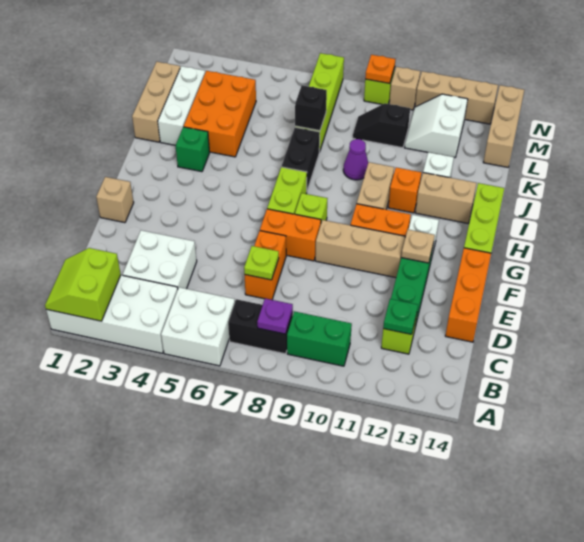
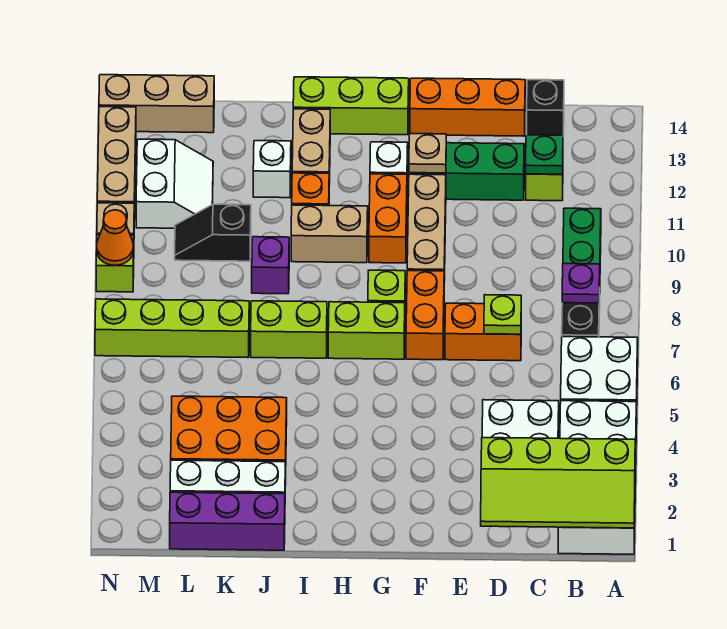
lime slope A1:B2 level 2 top 2 -> lime slope A1:D2 level 2 top 2
tan brick F1 level 1 -> none
green brick I3 level 1 -> none
black brick I7:J7 level 1 -> lime brick I7:J7 level 1
tan brick J1:L1 level 1 -> purple brick J1:L1 level 1
purple cone J9 level 1 -> purple brick J9 level 1
black brick K7 level 2 -> black brick C14 level 1
black slope L9:L10 level 1 top 10 -> black slope K10:L10 level 1 top K
white slope L11:M12 level 1 top 12 -> white slope L11:M12 level 1 top M
orange plate N9 level 2 -> orange cone N9 level 2

